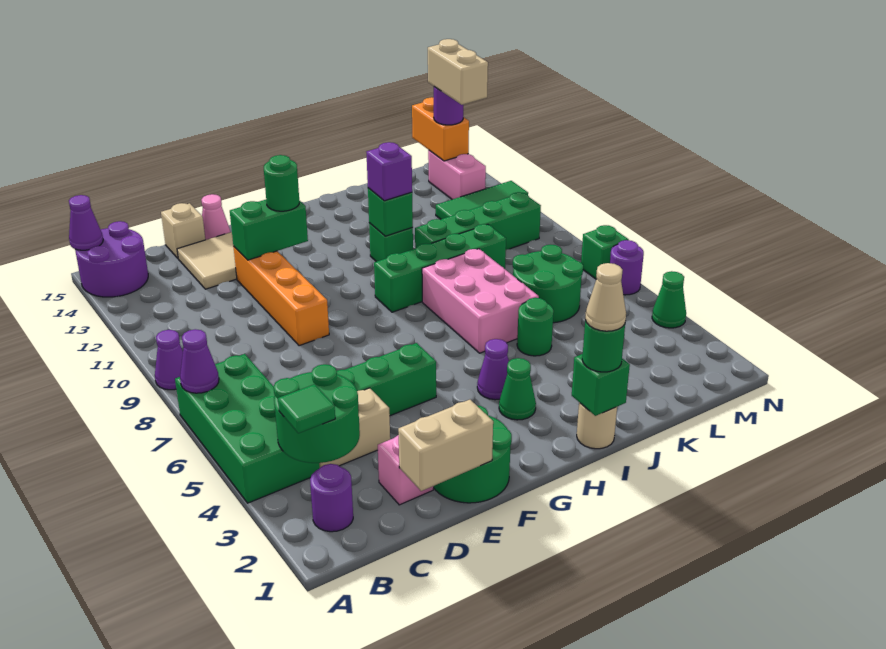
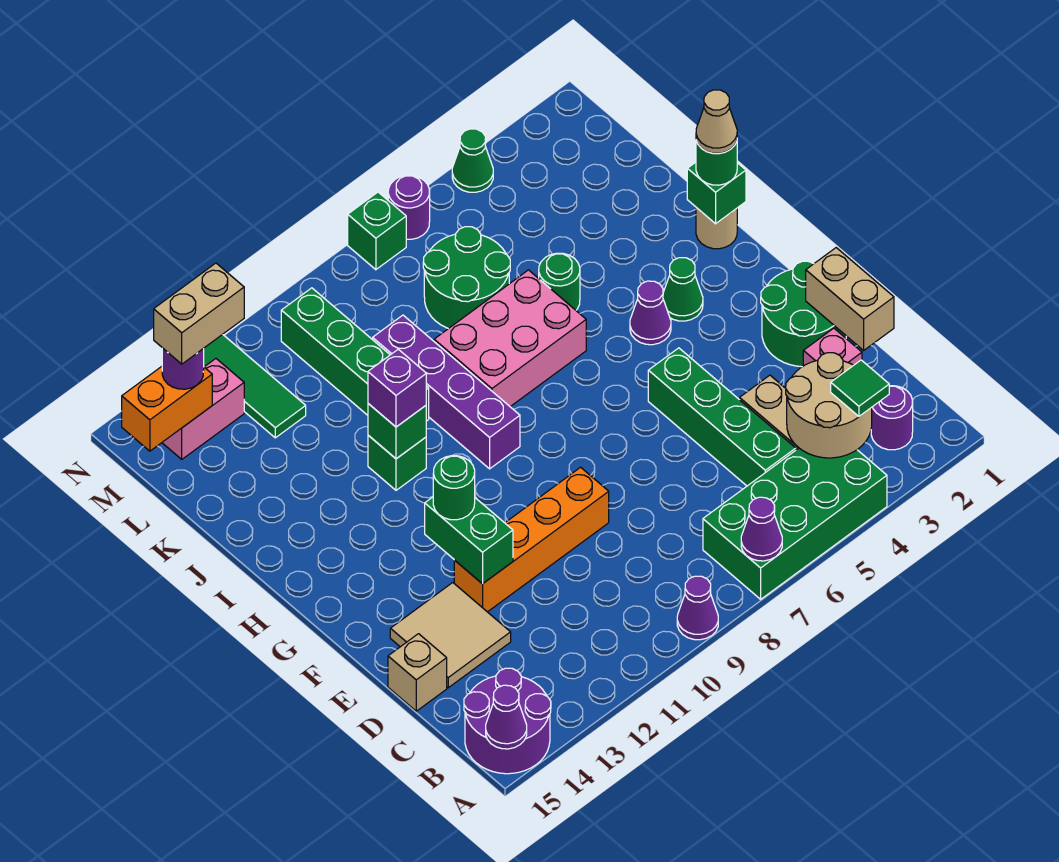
green round brick B3:C4 level 2 -> tan round brick B3:C4 level 2
pink cone E15 level 1 -> none
green brick H9:K9 level 1 -> purple brick H9:K9 level 1

